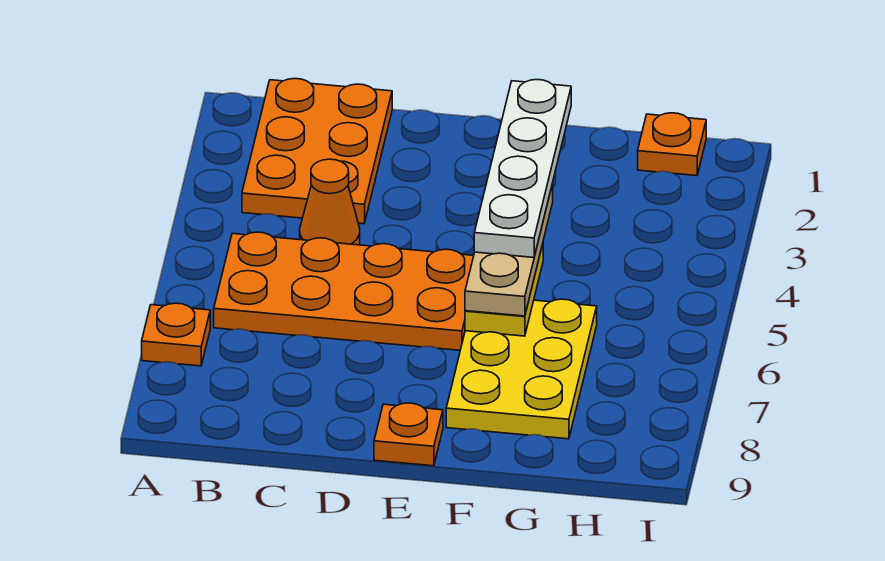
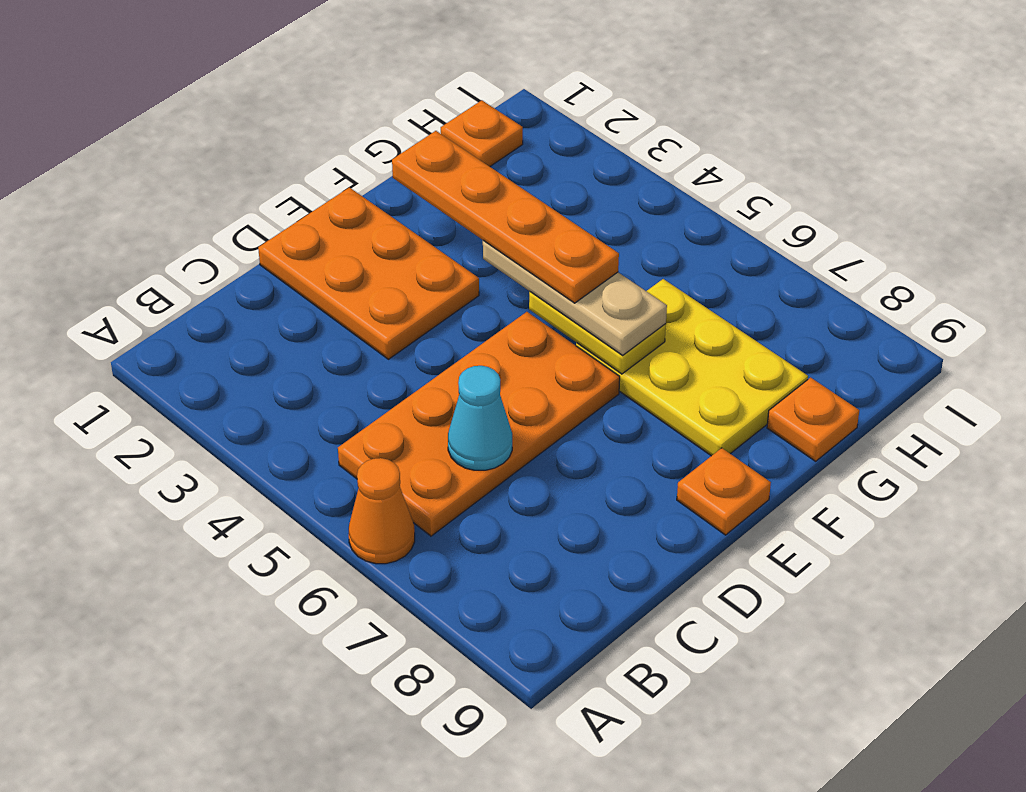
orange plate A7 level 1 -> orange plate G9 level 1
orange plate B1:C3 level 1 -> orange plate D1:E3 level 1
orange cone C4 level 1 -> orange cone A6 level 1
none -> cyan cone C6 level 2
white plate F2:F5 level 4 -> orange plate F2:F5 level 4

